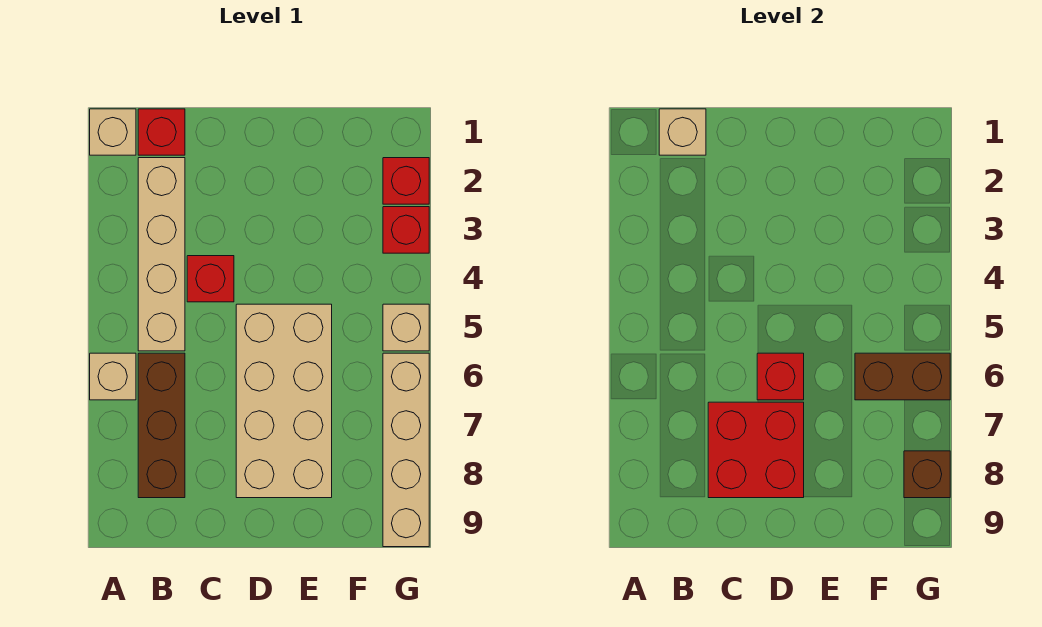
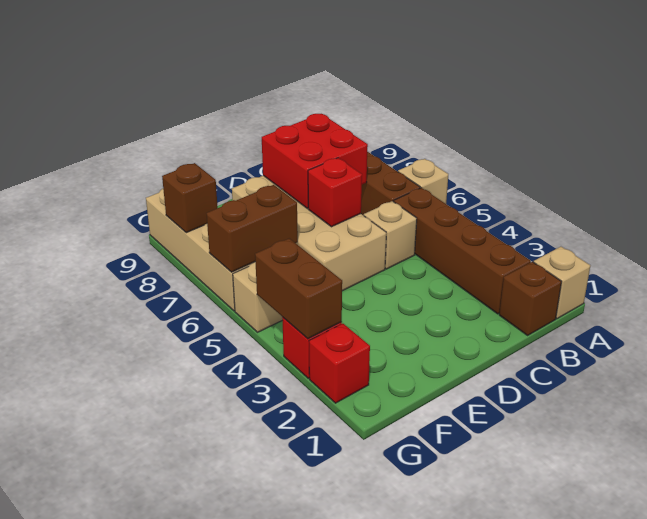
red brick B1 level 1 -> brown brick B1 level 1
tan brick B1 level 2 -> tan brick C5 level 1
tan brick B2:B5 level 1 -> brown brick B2:B5 level 1
red brick C4 level 1 -> none
none -> brown brick G3:G4 level 2

